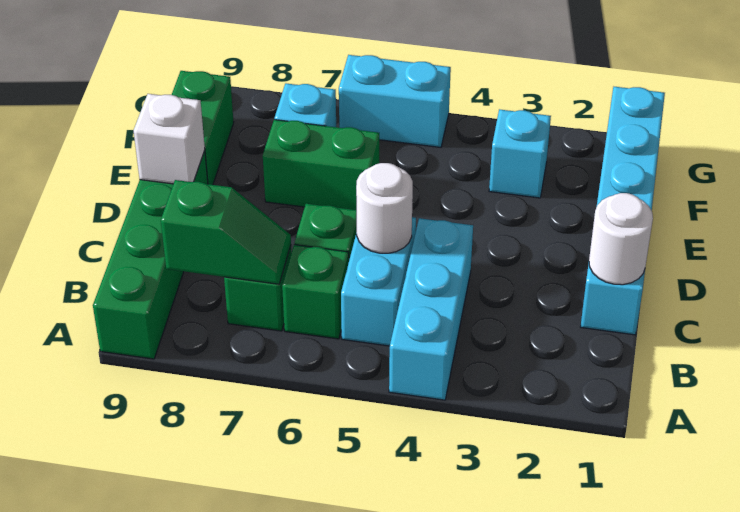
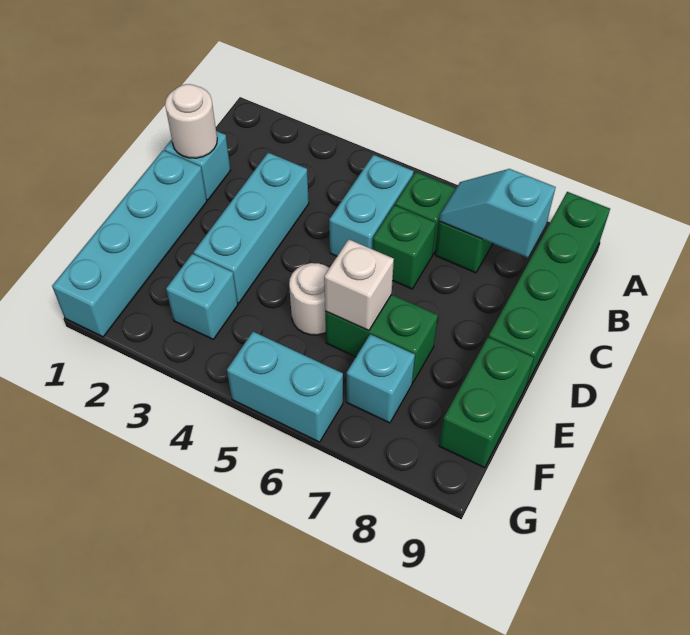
cyan brick A4:C4 level 1 -> cyan brick C3:E3 level 1
green slope B7:B8 level 2 top 8 -> cyan slope B7:B8 level 2 top 8
white round brick C5 level 2 -> white round brick E5 level 1
white brick D9 level 2 -> white brick E6 level 2

